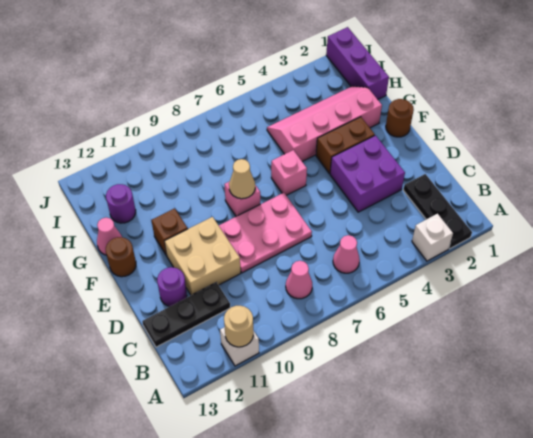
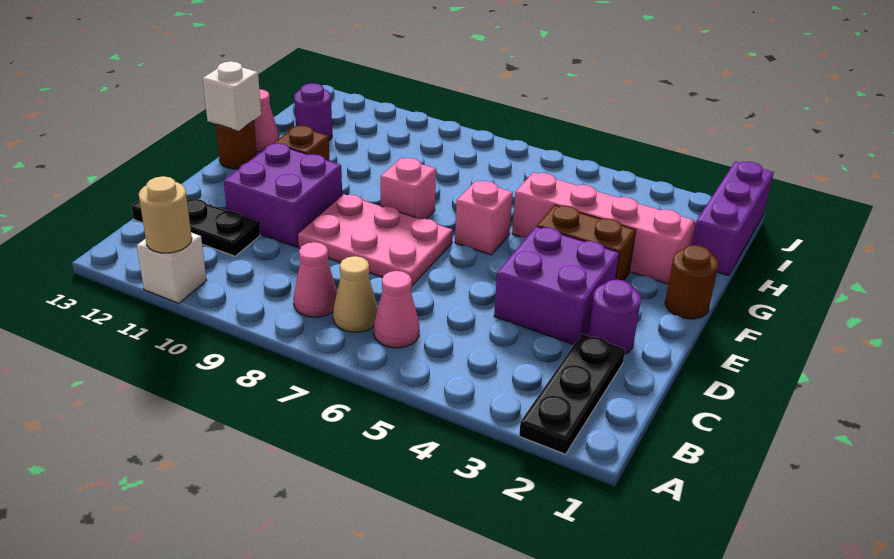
white brick A3 level 1 -> white brick F13 level 2
tan brick D10:E11 level 1 -> purple brick D10:E11 level 1
purple round brick D12 level 1 -> purple round brick D2 level 1
tan cone F8 level 2 -> tan cone B7 level 1

